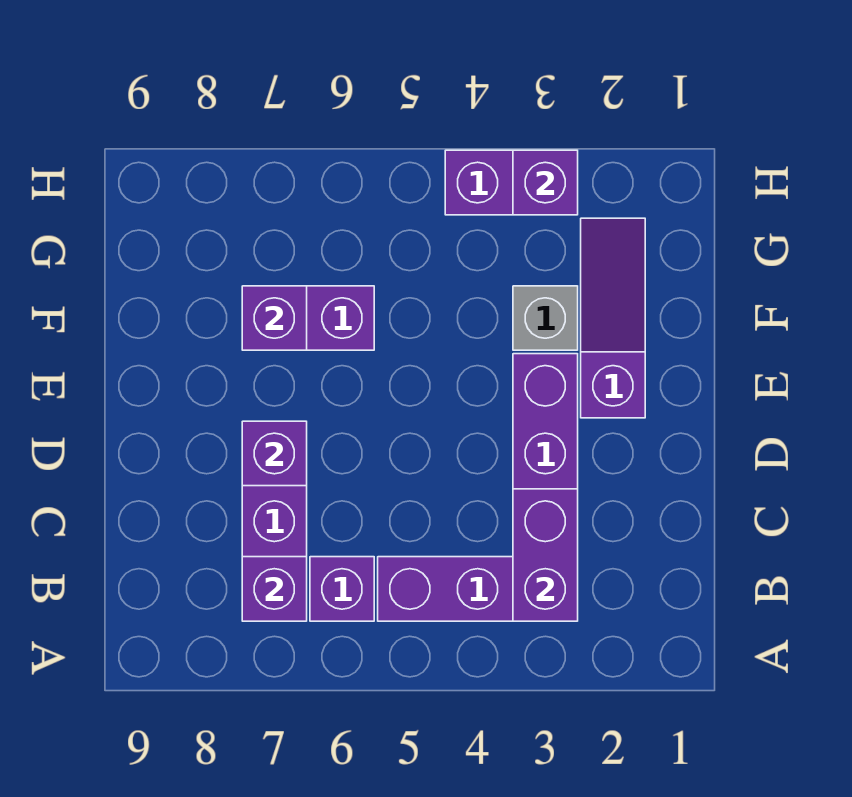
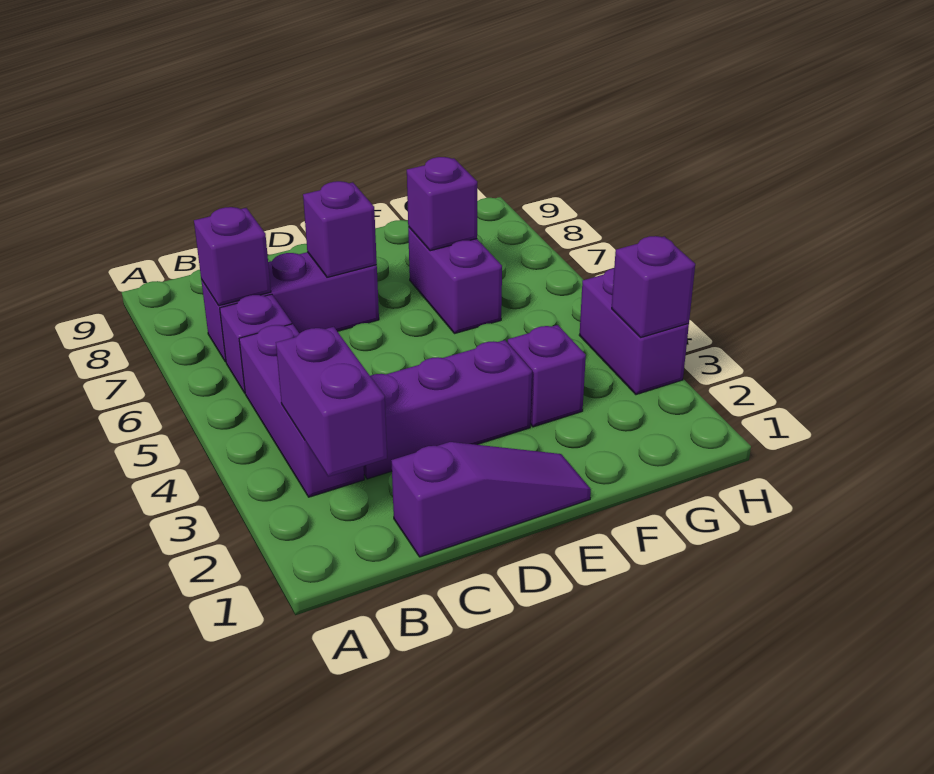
purple brick B3:C3 level 2 -> purple brick B2:B3 level 2
purple slope E2:G2 level 1 top E -> purple slope C1:E1 level 1 top C
grey brick F3 level 1 -> purple brick F3 level 1

